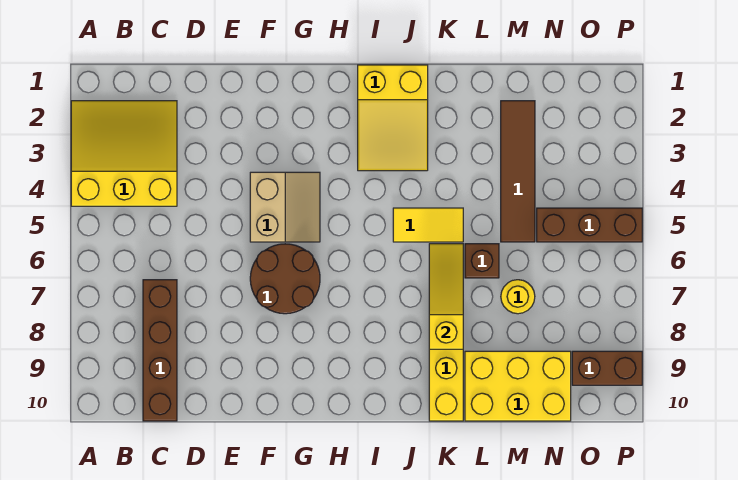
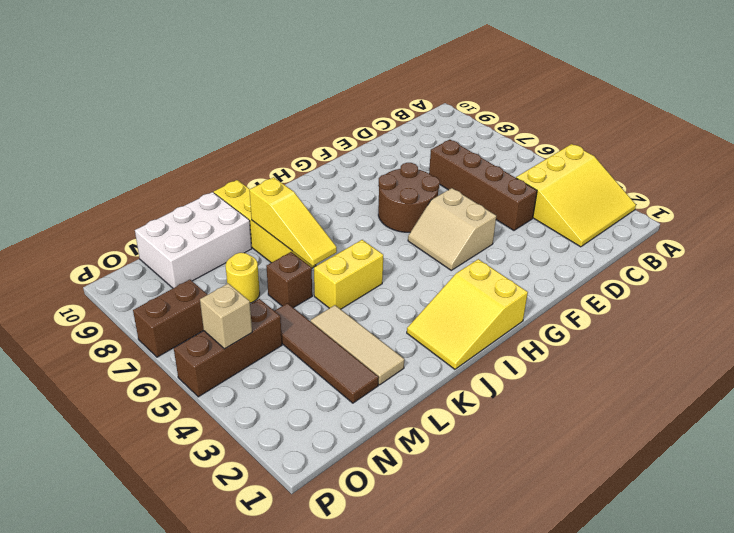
brown brick C7:C10 level 1 -> brown brick D4:D7 level 1
yellow slope I1:J3 level 1 top 1 -> yellow slope H1:J2 level 1 top H
yellow tile J5:K5 level 1 -> yellow brick J5:K5 level 1
none -> tan tile L2:L4 level 1
yellow brick L9:N10 level 1 -> white brick L9:N10 level 1
none -> tan brick O5 level 2
brown brick O9:P9 level 1 -> brown brick O7:P7 level 1

